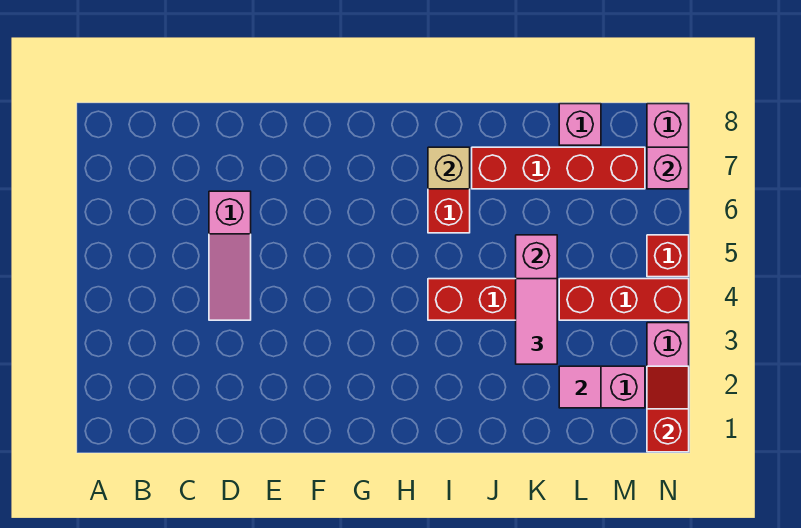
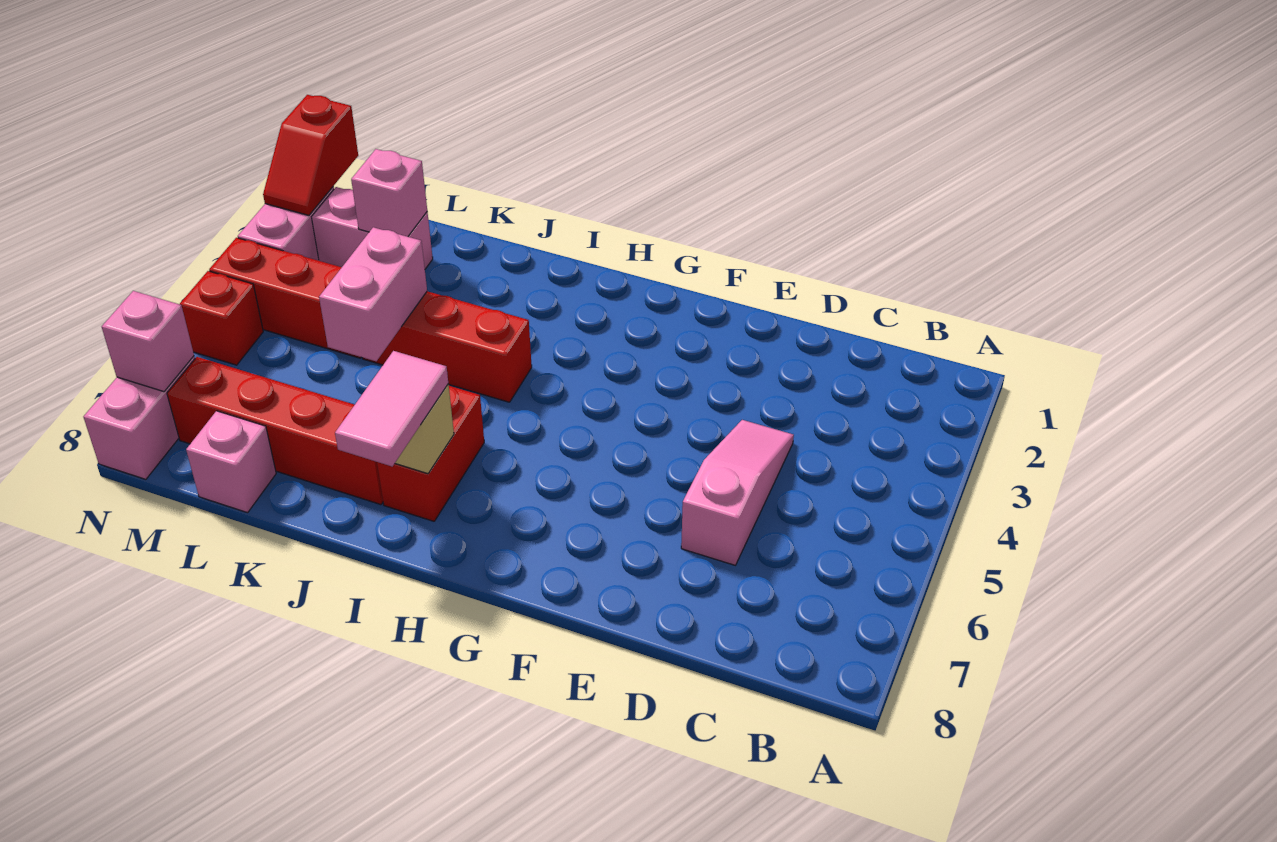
pink tile K3:K4 level 3 -> pink tile I7:I8 level 3
pink tile L2 level 2 -> pink brick L2 level 2

